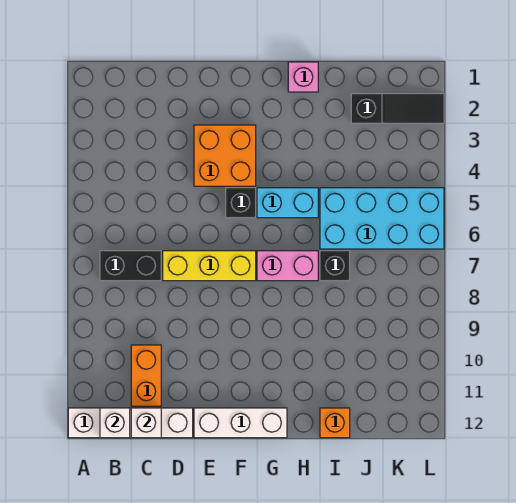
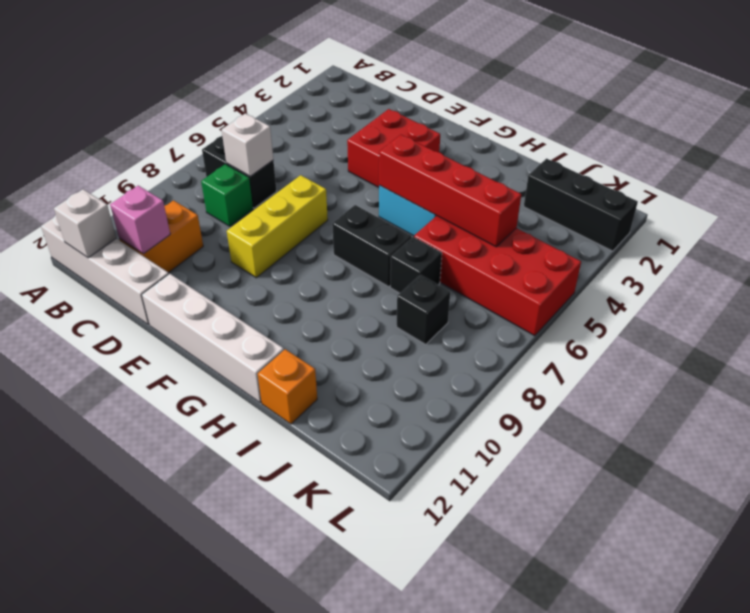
none -> green brick C8 level 1
white brick C12 level 2 -> white brick C7 level 2
yellow brick D7:F7 level 1 -> yellow brick E7:E9 level 1
orange brick E3:F4 level 1 -> red brick E3:F4 level 1
white brick E12:G12 level 1 -> white brick E12:H12 level 1
black brick F5 level 1 -> black brick J8 level 1
none -> red brick G5:J5 level 2
pink brick G7:H7 level 1 -> black brick G7:H7 level 1
pink brick H1 level 1 -> pink brick C11 level 2
cyan brick I5:L6 level 1 -> red brick I5:L6 level 1
black slope J2:L2 level 1 top J -> black brick J2:L2 level 1

